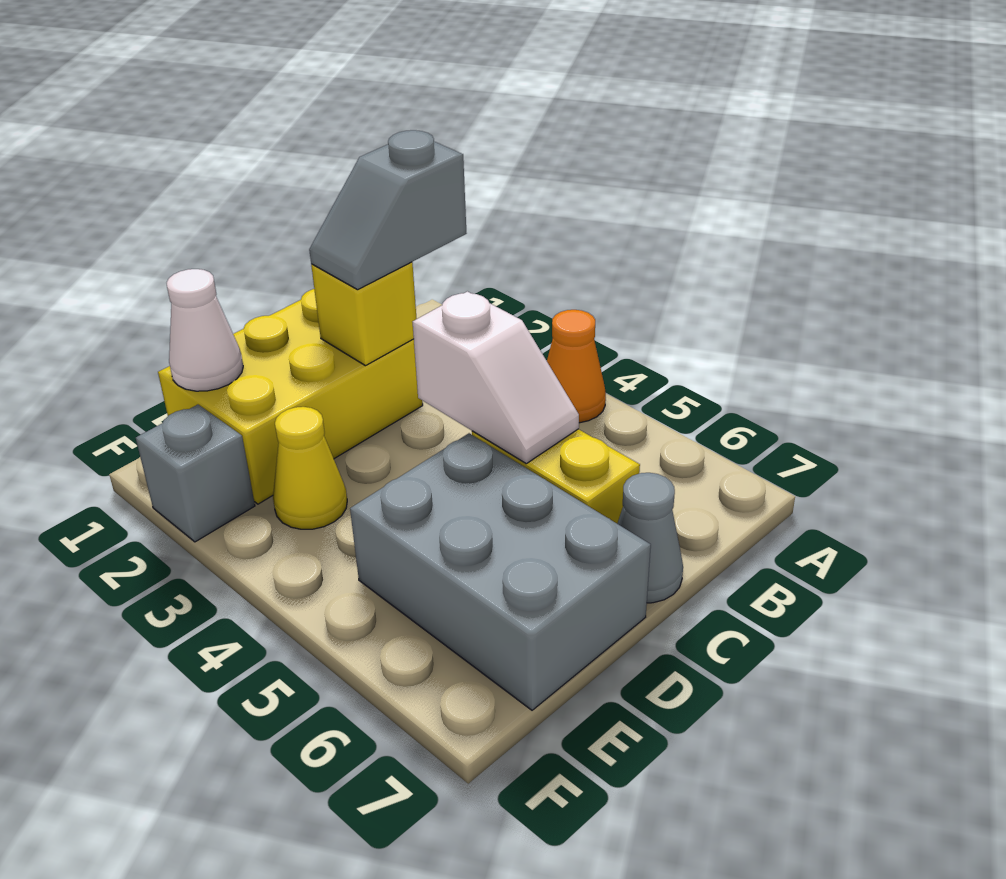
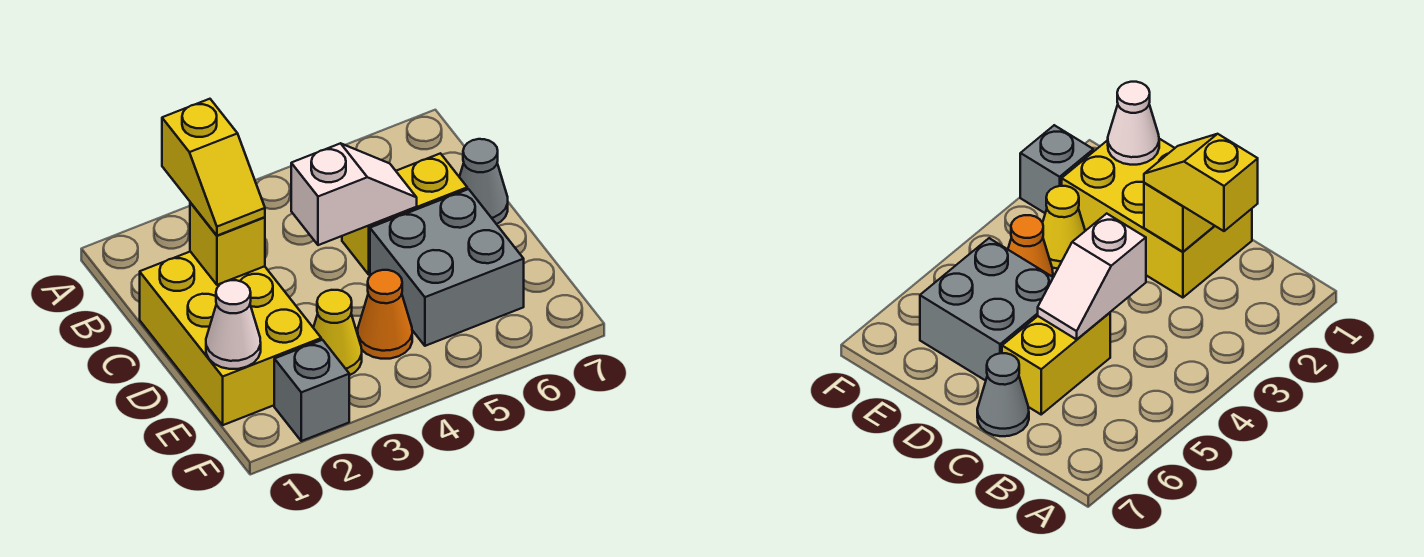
orange cone A4 level 1 -> orange cone E4 level 1
grey slope B2:C2 level 3 top B -> yellow slope B2:C2 level 3 top B
grey brick D5:E7 level 1 -> grey brick D5:E6 level 1

